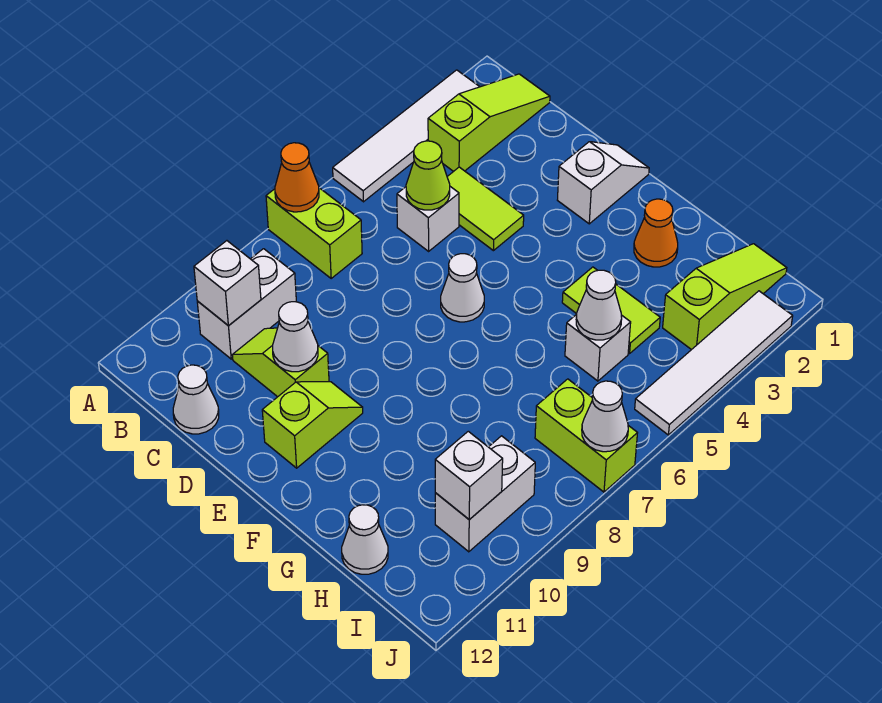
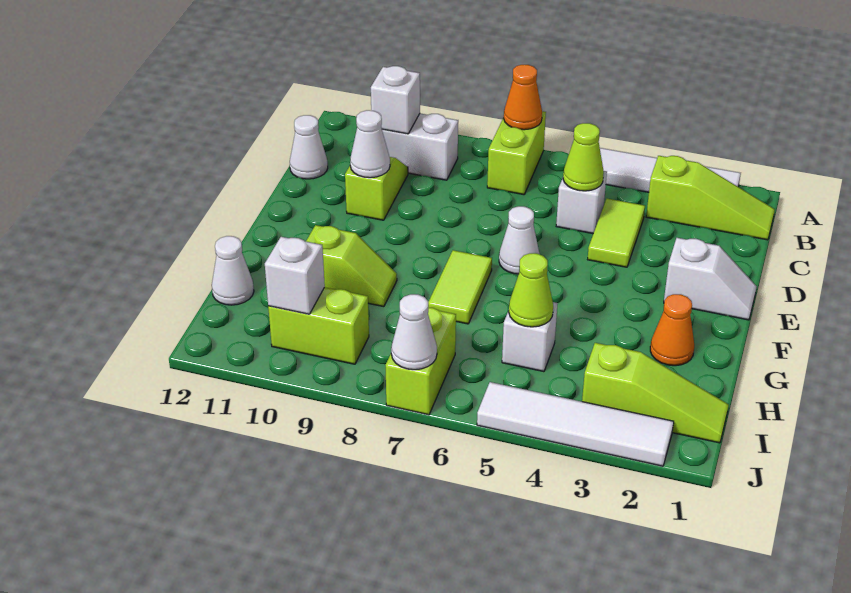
lime slope E10:E11 level 1 top 11 -> lime slope G9:G10 level 1 top 10
lime tile G4:H4 level 1 -> lime tile F7:G7 level 1
white cone H5 level 2 -> lime cone H5 level 2
white brick I9:I10 level 1 -> lime brick I9:I10 level 1

